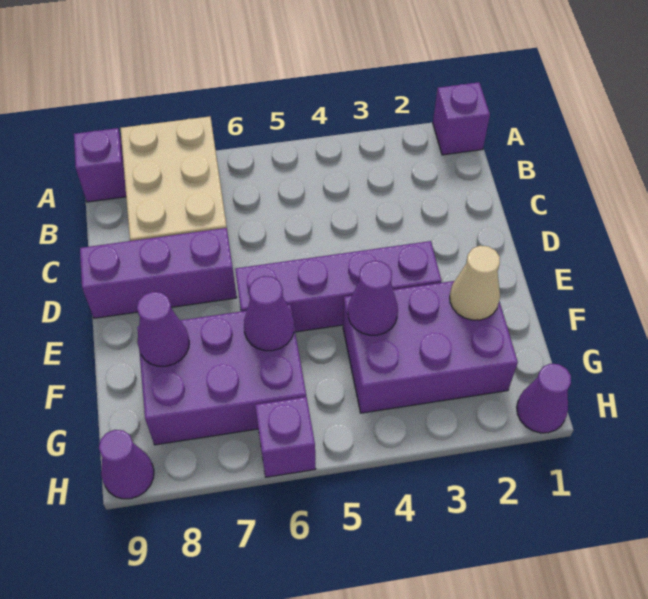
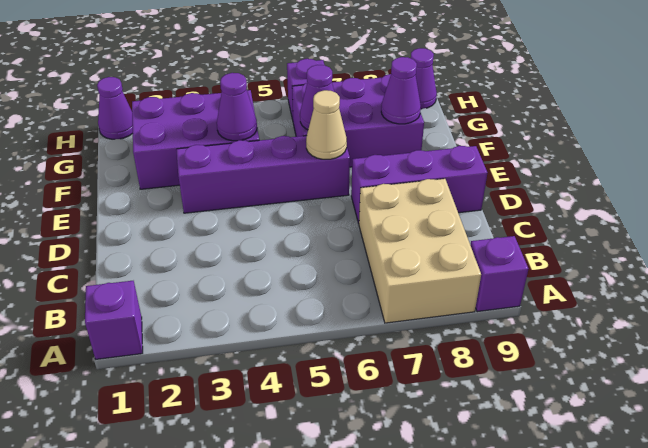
tan cone F2 level 2 -> tan cone E6 level 2

